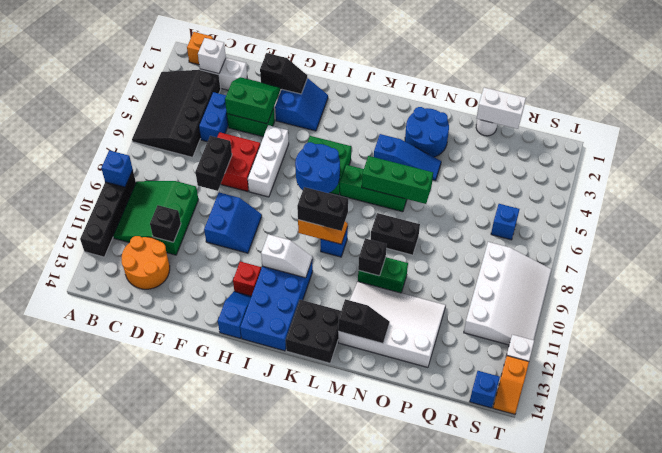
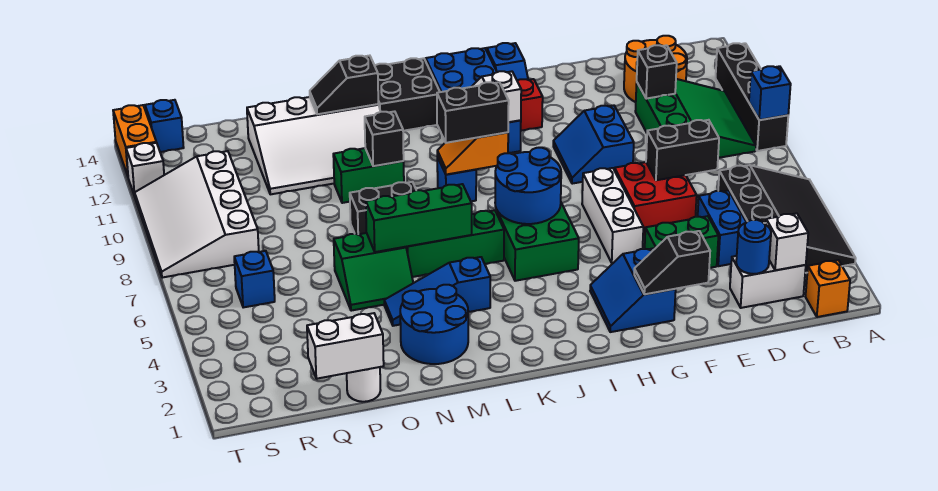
none -> blue round brick D2 level 2
green slope E3:F4 level 2 top 4 -> green slope N5:O6 level 1 top 6
black brick E7:E8 level 2 -> black brick D7:E7 level 2
orange slope T13:T14 level 1 top 13 -> orange brick T13:T14 level 1

